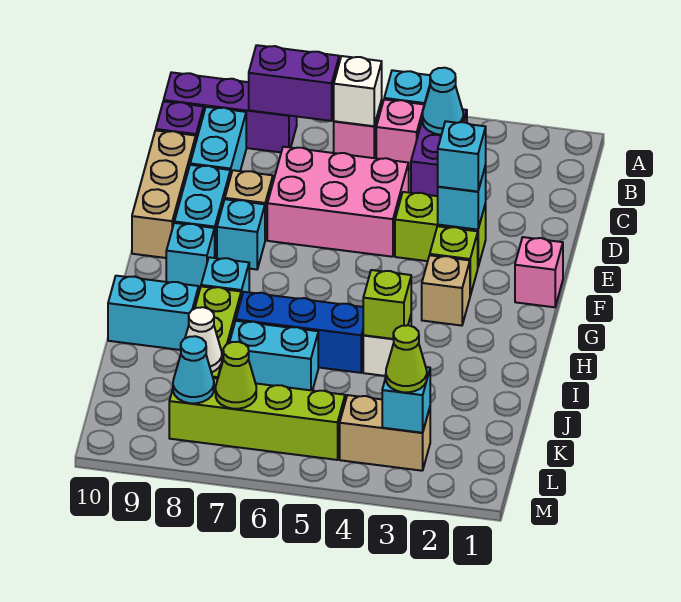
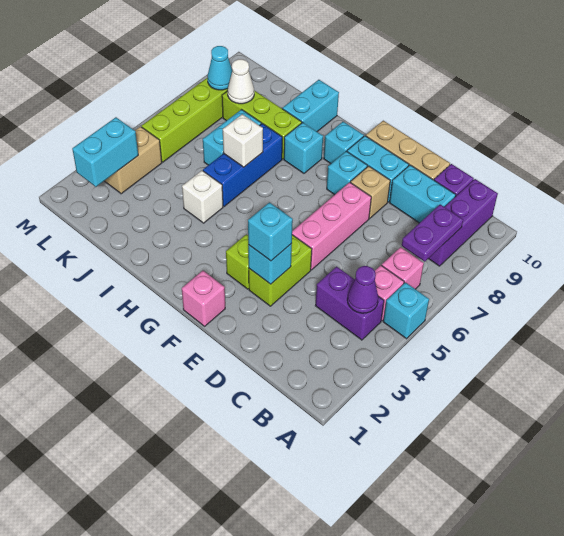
cyan cone B4 level 2 -> purple cone B4 level 2
white brick B6 level 2 -> white brick I6 level 2
purple brick B7:B8 level 2 -> purple plate B7:B8 level 2
pink brick D5:E7 level 1 -> pink brick E5:E7 level 1
tan brick G3 level 1 -> none
lime brick I4 level 2 -> none
cyan brick L3 level 2 -> cyan brick L2:L3 level 2
lime cone L3 level 3 -> none
lime cone L7 level 2 -> none

